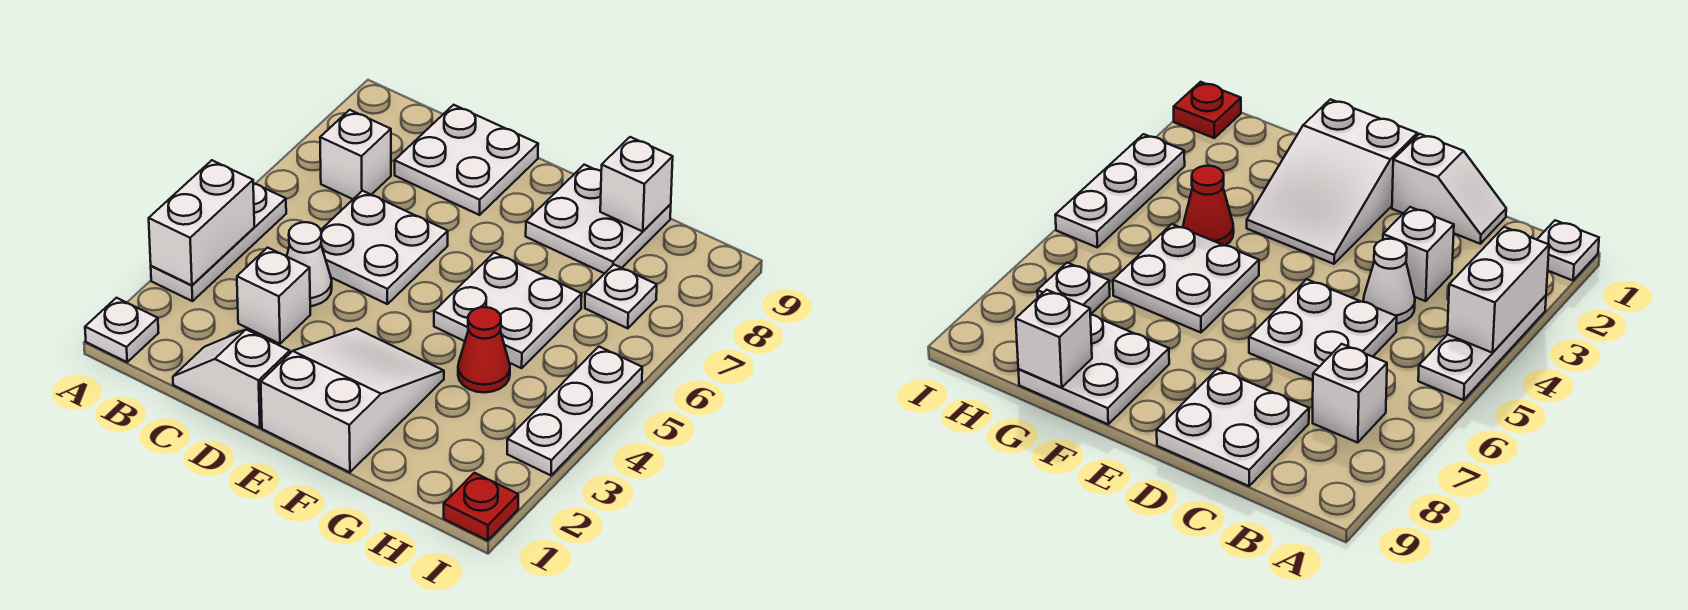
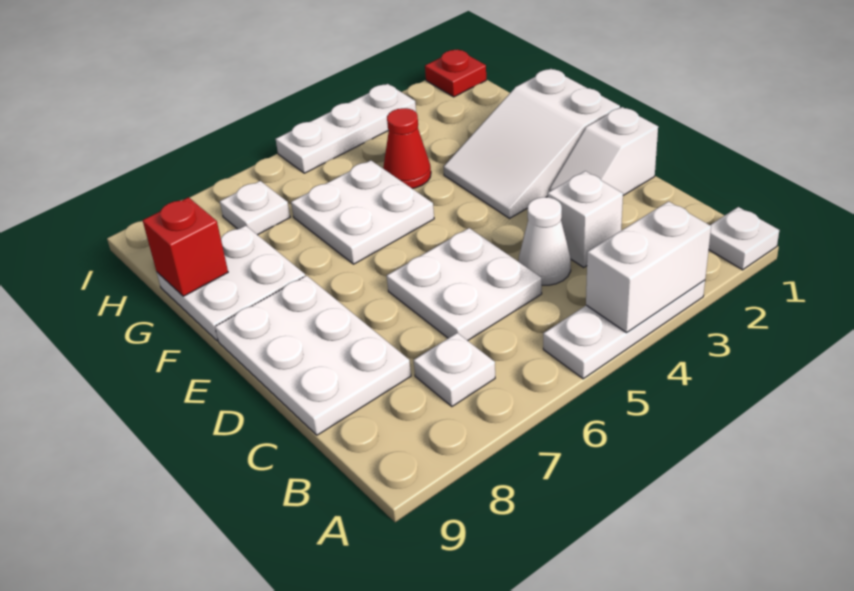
white brick B7 level 1 -> white plate B7 level 1
white slope C1:D1 level 1 top D -> white slope D1:D2 level 1 top 1
white plate C8:D9 level 1 -> white plate C8:E9 level 1
white brick G9 level 2 -> red brick G9 level 2

